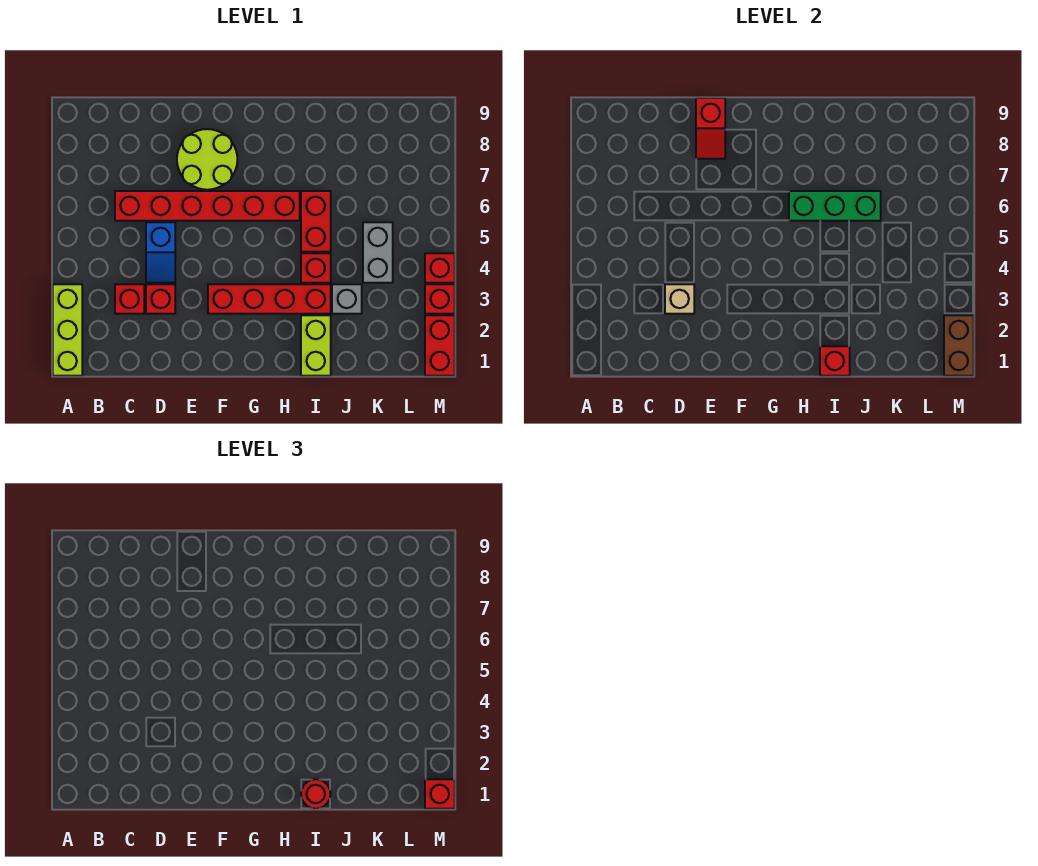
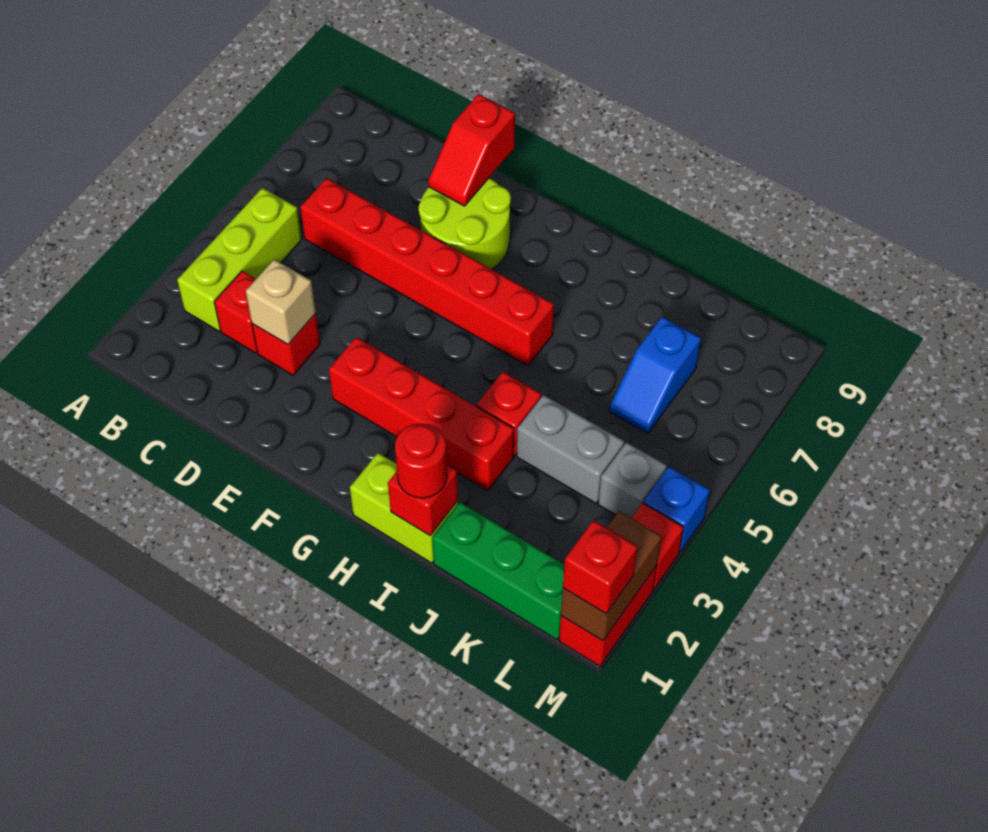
lime brick A1:A3 level 1 -> lime brick B3:B5 level 1
blue slope D4:D5 level 1 top 5 -> blue slope K6:K7 level 1 top 7
green brick H6:J6 level 2 -> green brick J1:L1 level 1
lime brick I1:I2 level 1 -> lime brick H1:I1 level 1
red brick I5:I6 level 1 -> none
grey brick J3 level 1 -> grey brick L4 level 1
grey brick K4:K5 level 1 -> grey brick J4:K4 level 1
red brick M4 level 1 -> blue brick M4 level 1

